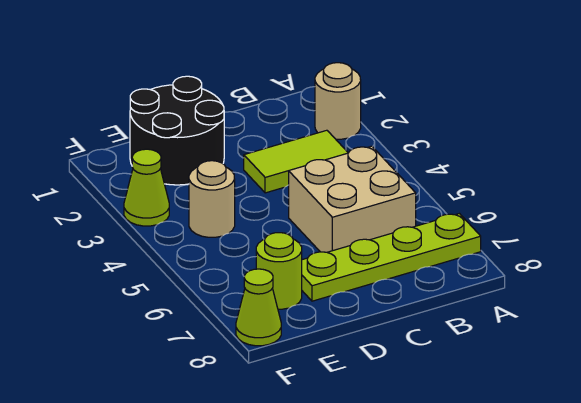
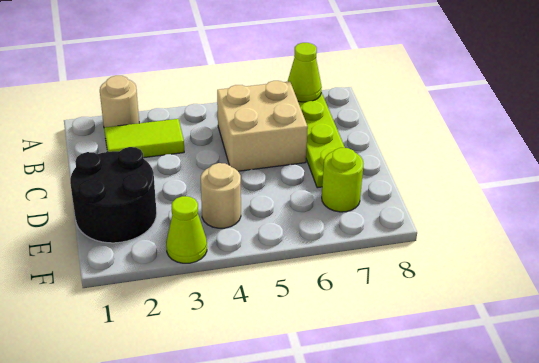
lime tile B3:C3 level 1 -> lime tile B2:B3 level 1
lime cone F8 level 1 -> lime cone A7 level 2

